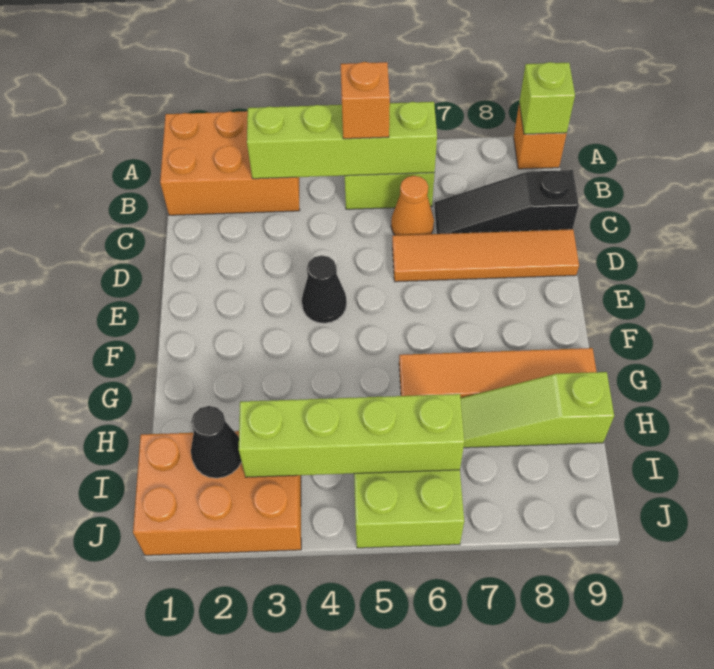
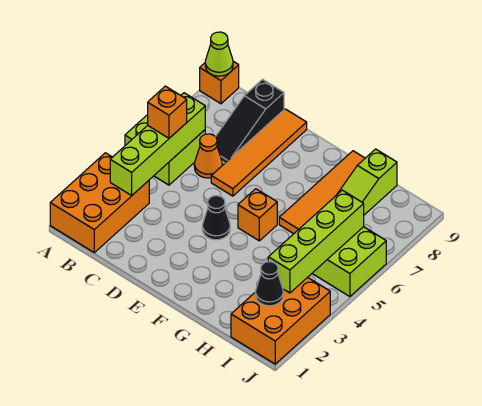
lime brick A9 level 2 -> lime cone A9 level 2
none -> orange brick F5 level 1

